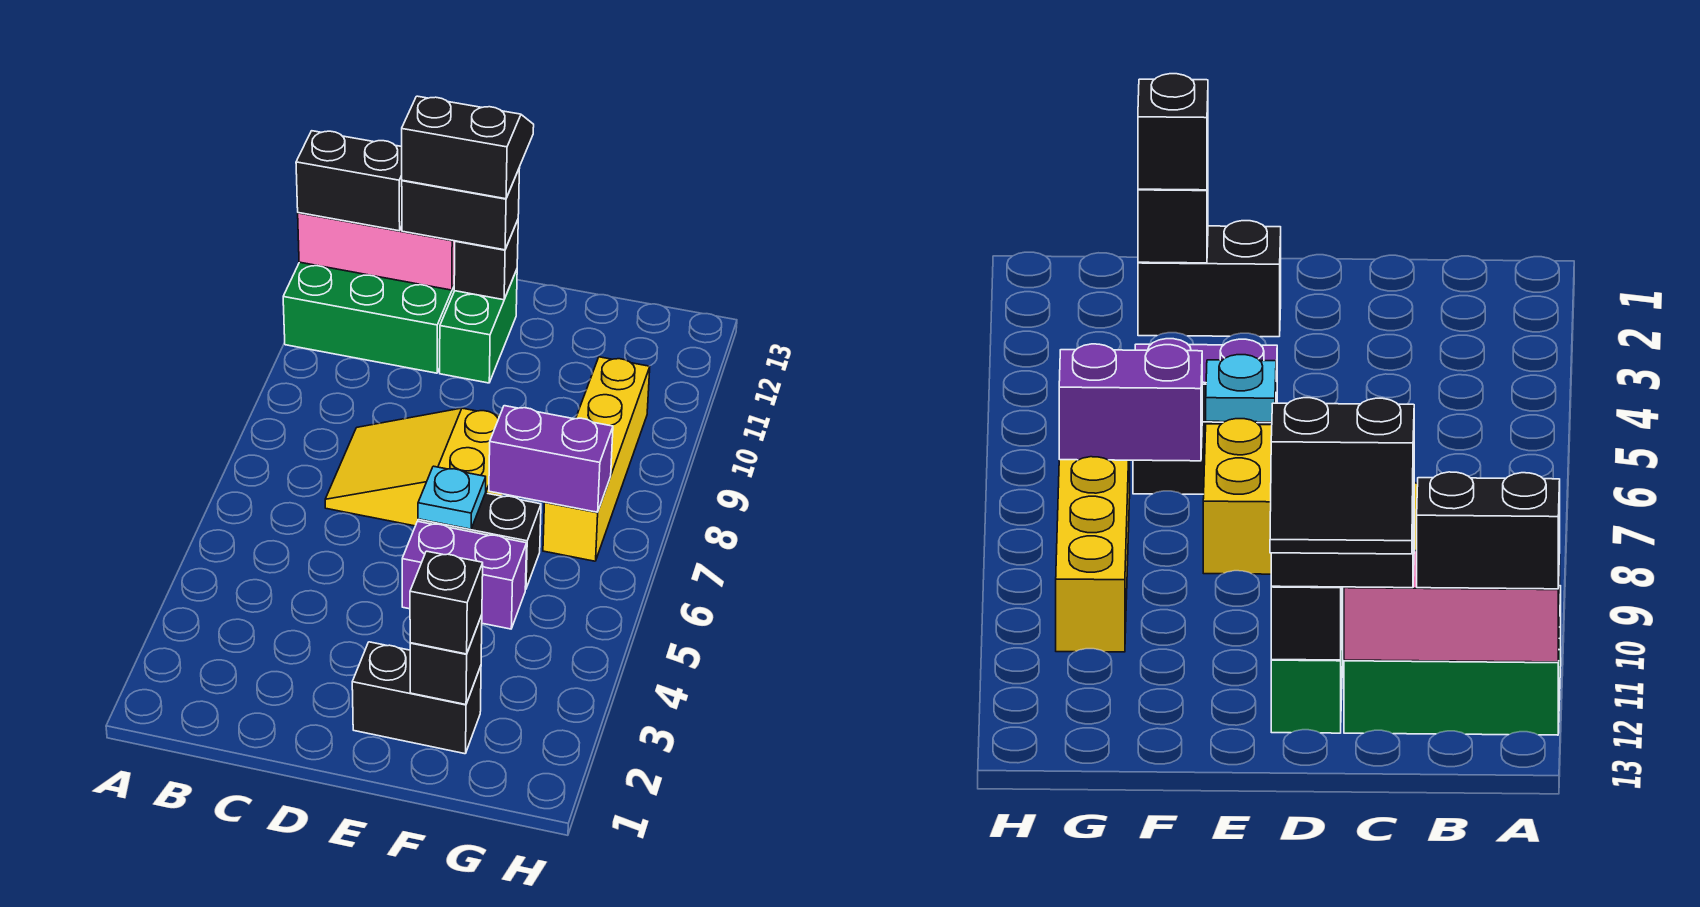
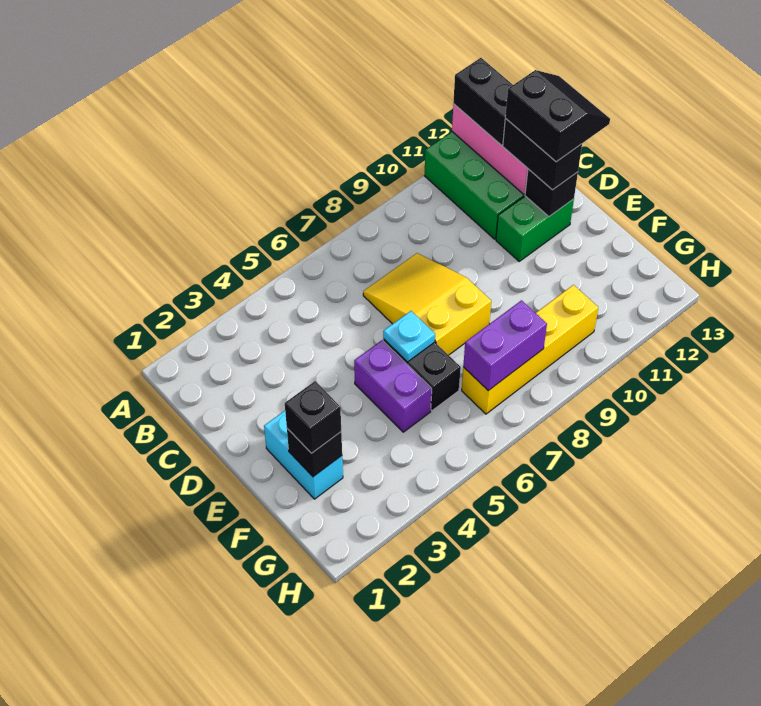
black brick E2:F2 level 1 -> cyan brick E2:F2 level 1
purple brick F7:G7 level 2 -> purple brick G7:G8 level 2

